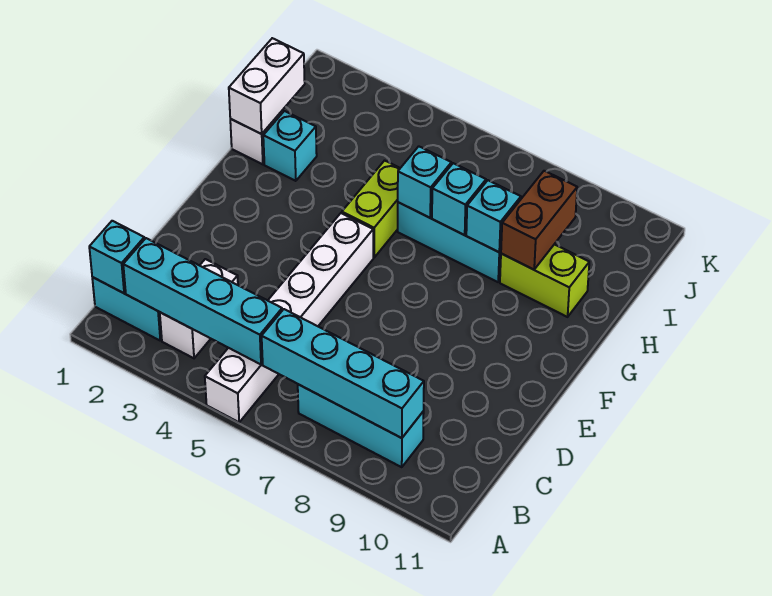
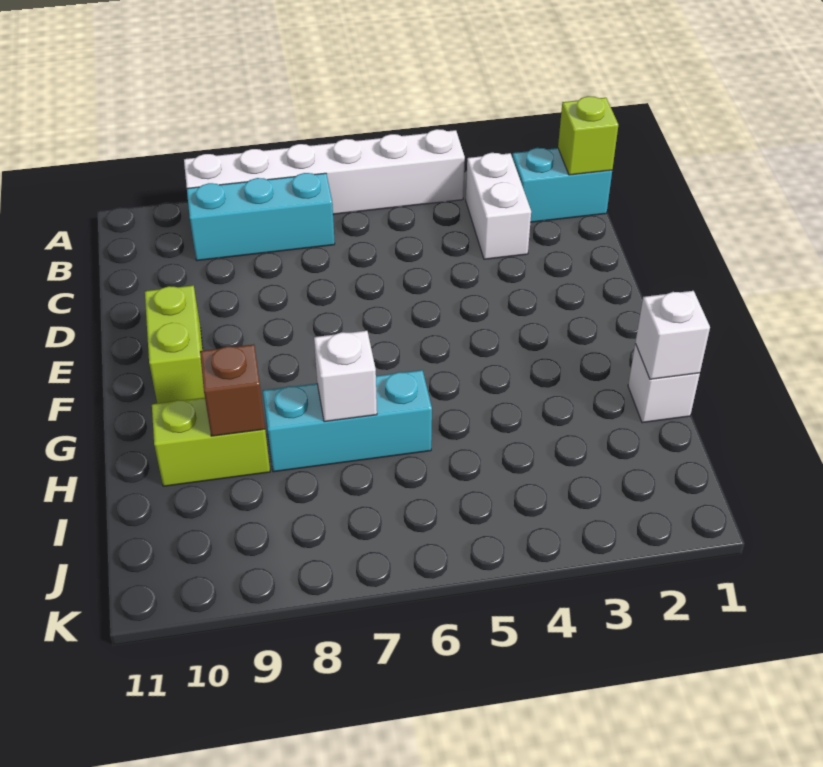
white brick A5:F5 level 1 -> white brick A4:A9 level 1
cyan brick B1 level 2 -> lime brick B1 level 2
cyan brick B2:B5 level 2 -> none
cyan brick B6:B9 level 2 -> none
lime brick G5:H5 level 1 -> lime brick E10:F10 level 1
white brick H1:I1 level 2 -> white brick H1 level 2
cyan brick H2 level 1 -> none
cyan brick H6 level 2 -> none
cyan brick H7 level 2 -> white brick H7 level 2
cyan brick H8 level 2 -> none
brown brick H9:I9 level 2 -> brown brick H9 level 2

